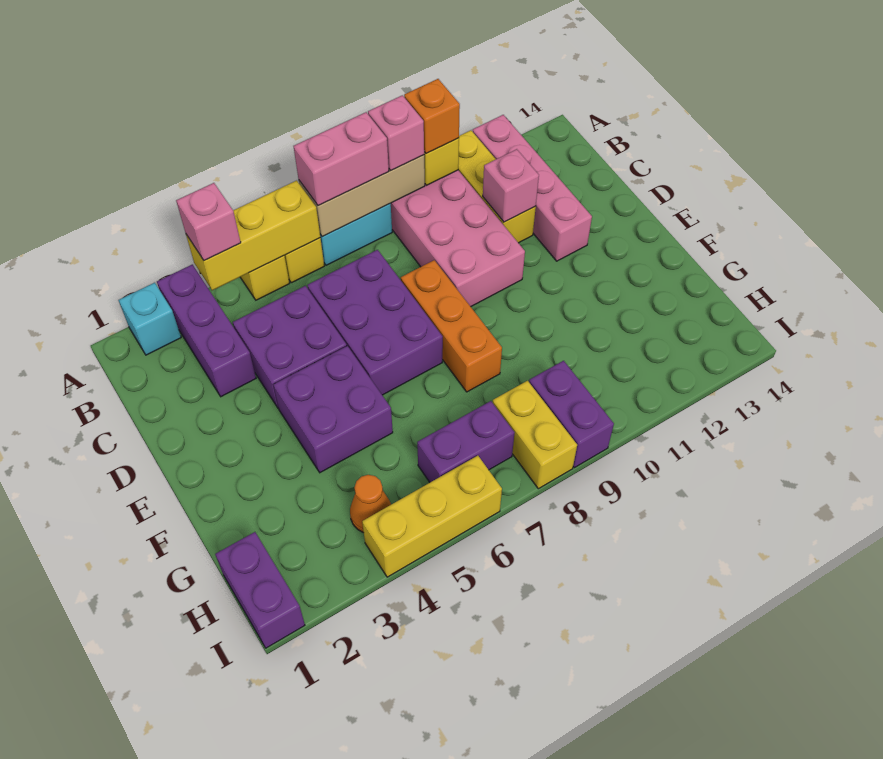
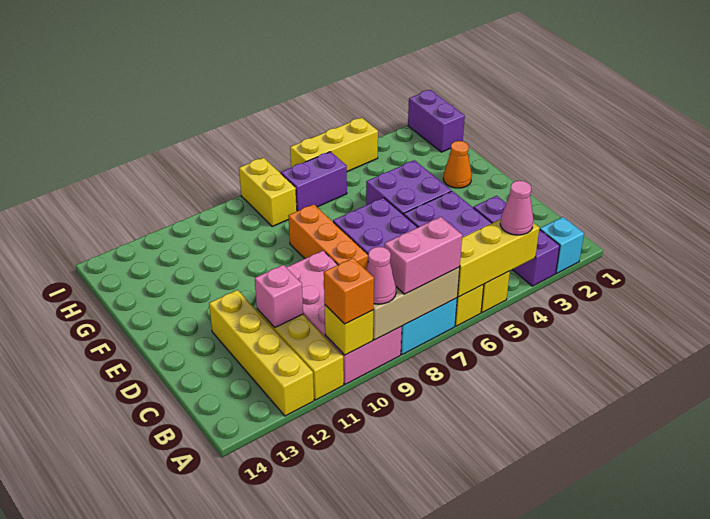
pink brick A4 level 3 -> pink cone A4 level 3
pink brick A9 level 3 -> pink cone A9 level 3
pink brick A12:D12 level 1 -> yellow brick A12:D12 level 1
orange cone H4 level 1 -> orange cone F2 level 1
purple brick H9:I9 level 1 -> none

